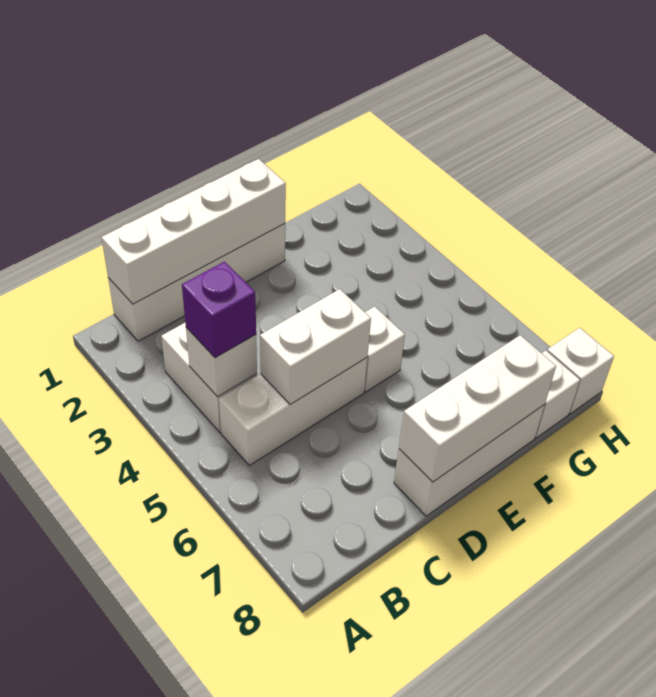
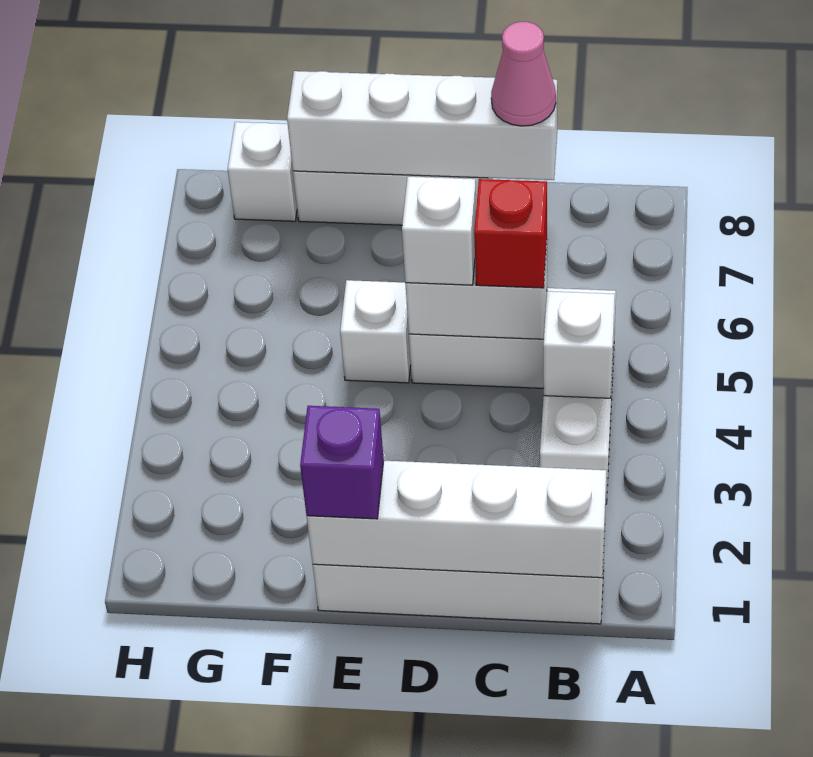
purple brick B4 level 3 -> purple brick E1 level 3
none -> red brick C5 level 3
none -> pink cone C8 level 3
white brick D8:F8 level 2 -> white brick C8:F8 level 2
white brick H8 level 1 -> white brick D5 level 3

